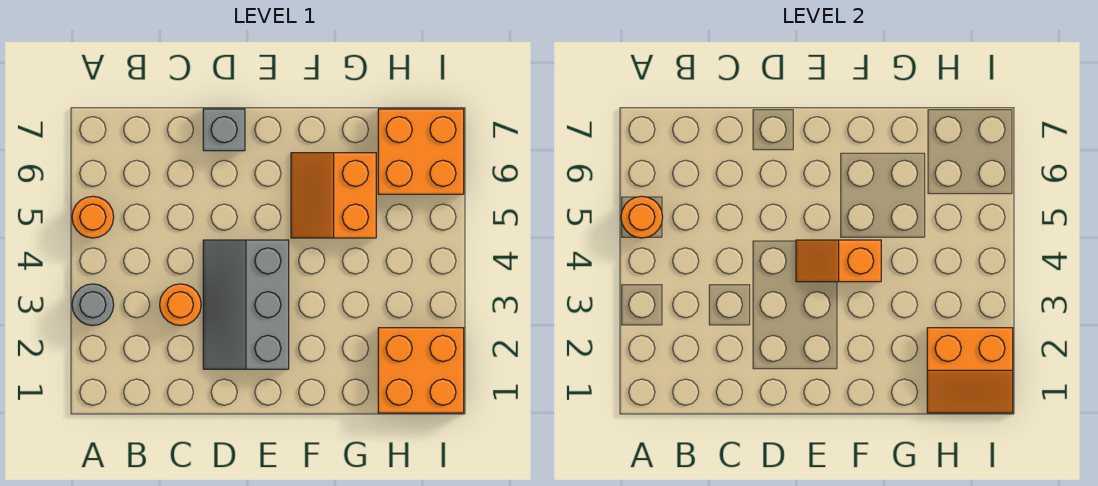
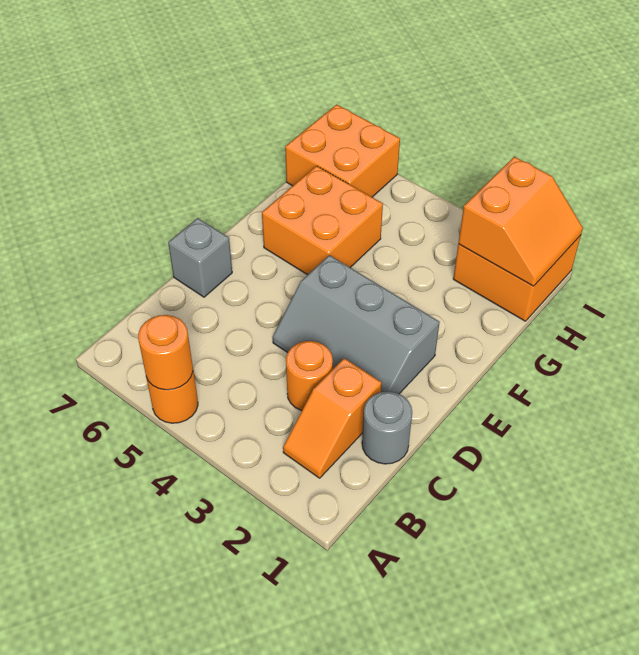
grey round brick A3 level 1 -> grey round brick C1 level 1
orange slope E4:F4 level 2 top F -> orange slope B2:C2 level 1 top C
orange slope F5:G6 level 1 top G -> orange brick F5:G6 level 1

